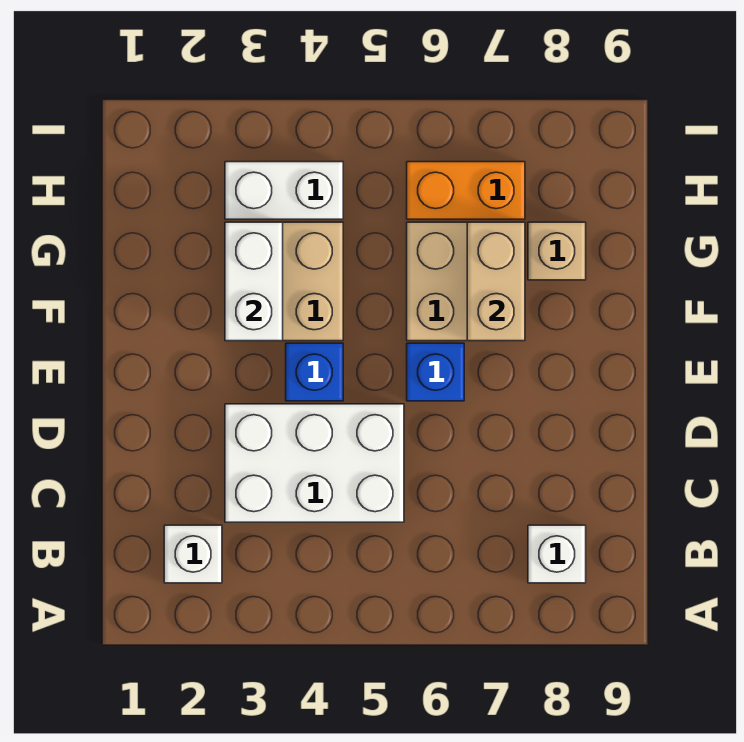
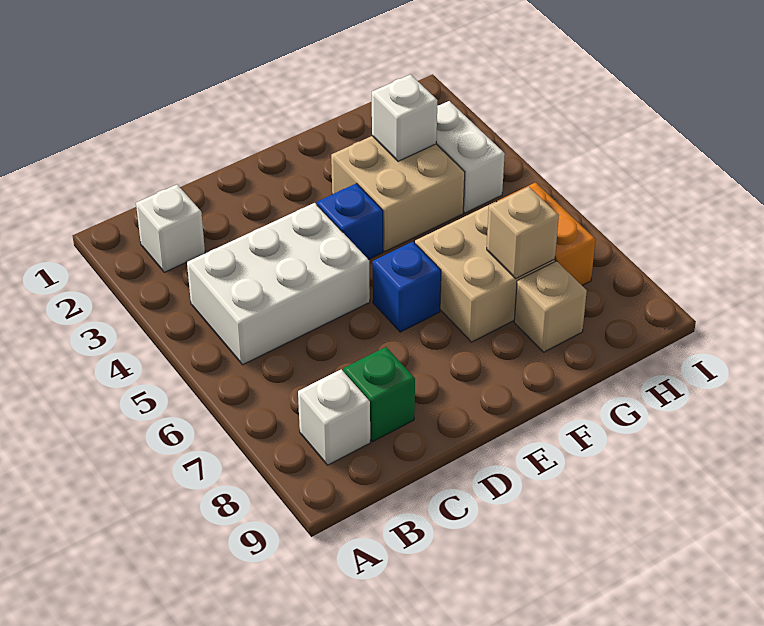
white brick C3:D5 level 1 -> white brick B4:D5 level 1
none -> green brick C8 level 1
white brick F3:G3 level 2 -> white brick G3 level 2
tan brick F7:G7 level 2 -> tan brick G7 level 2

